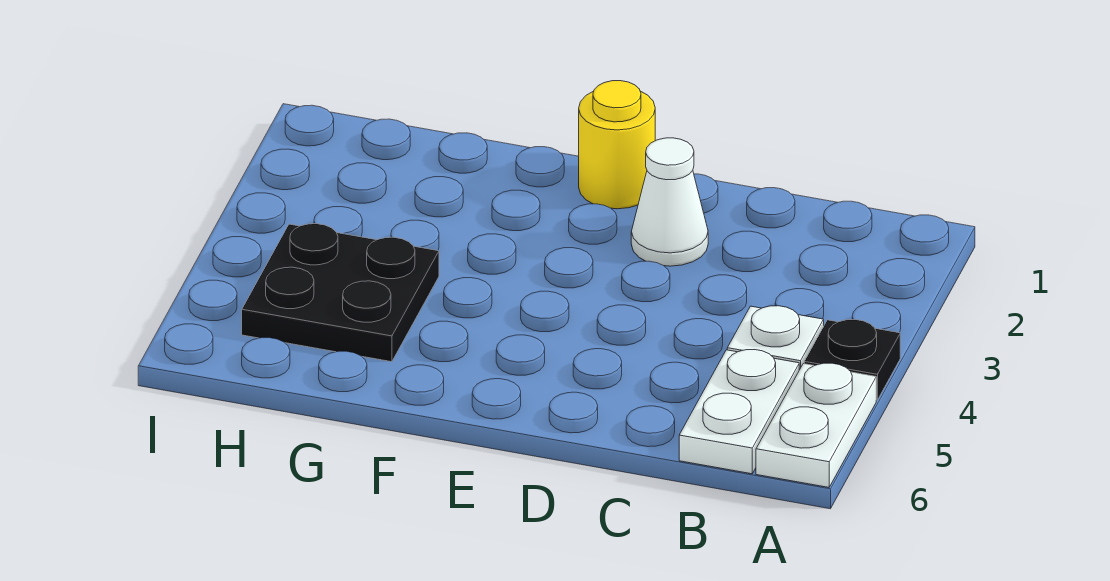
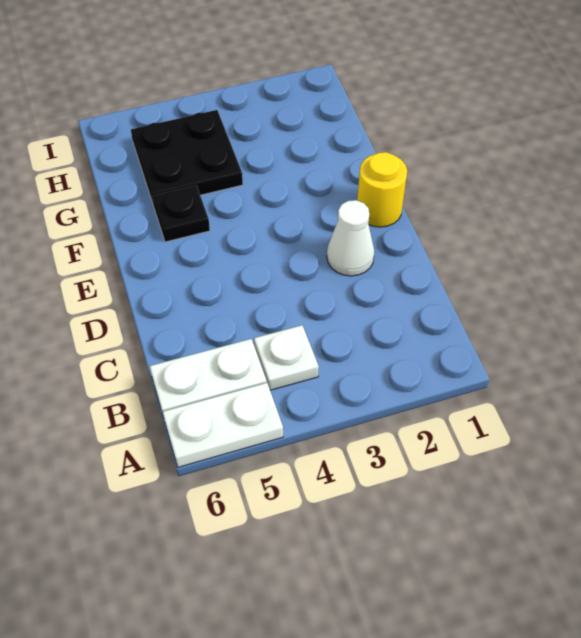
black plate A4 level 1 -> black plate F5 level 1

